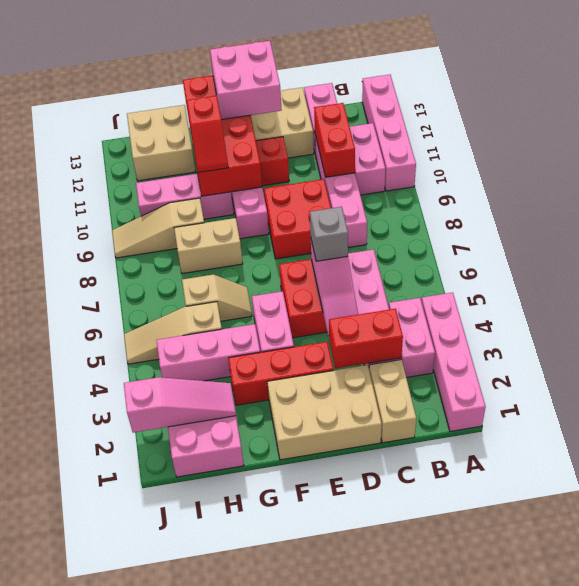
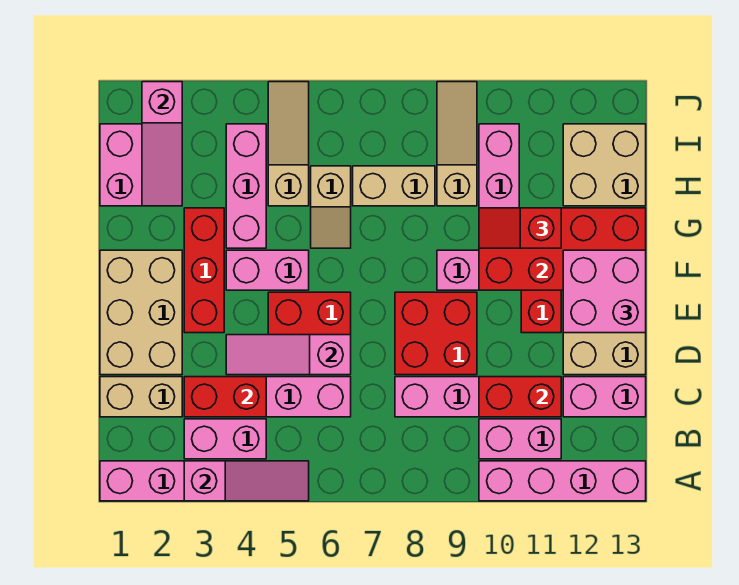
none -> pink slope A3:A5 level 2 top 3
red brick C3:D3 level 2 -> red brick C3:C4 level 2
grey brick D6 level 3 -> none
tan brick G8:H8 level 1 -> tan brick H7:H8 level 1

